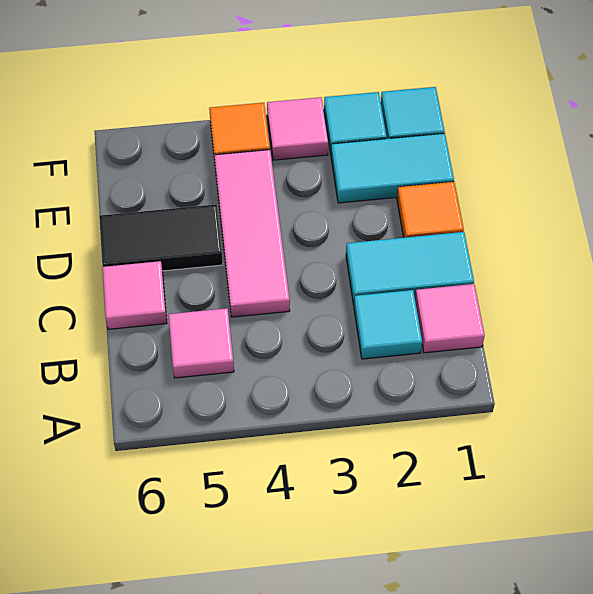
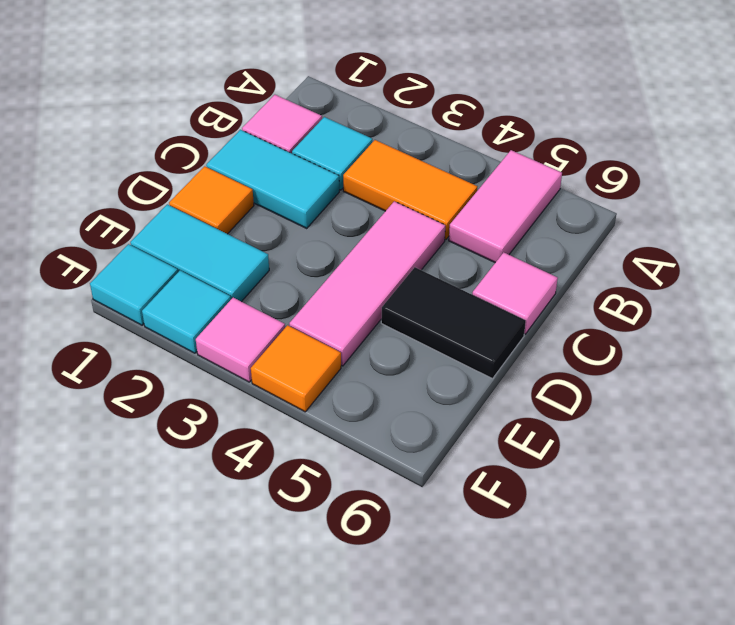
none -> orange tile B3:B4 level 1
pink tile B5 level 1 -> pink tile A5:B5 level 1

